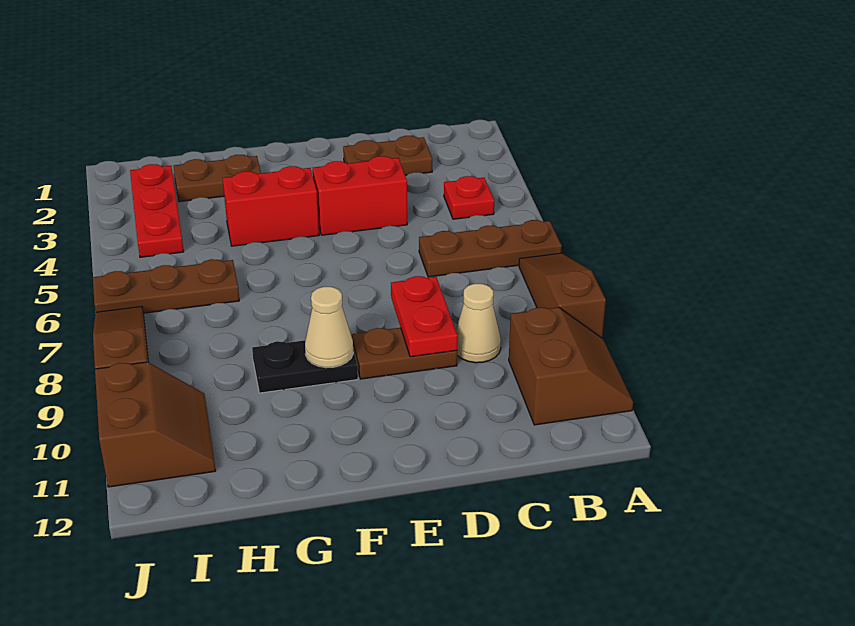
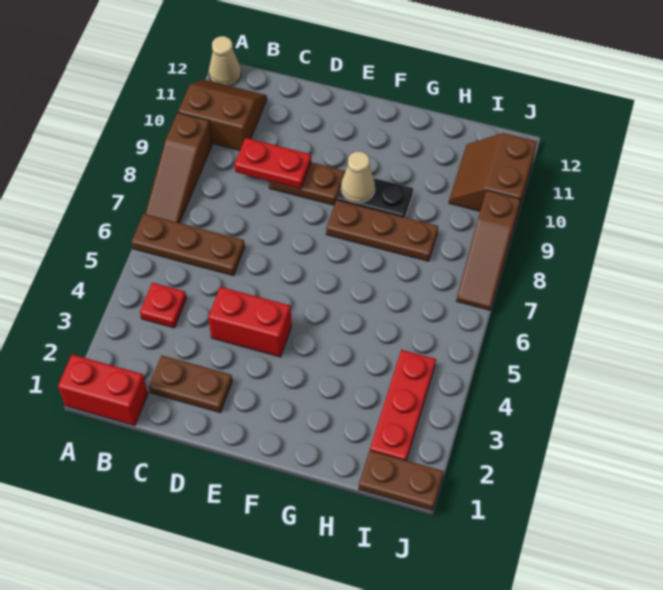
brown slope A10:B11 level 1 top B -> brown slope A10:B11 level 1 top 10
tan cone C9 level 1 -> tan cone A12 level 1
red plate D8:D9 level 2 -> red plate C9:D9 level 2
red brick F4:G4 level 1 -> red brick A1:B1 level 1
brown plate G2:H2 level 1 -> brown plate I1:J1 level 1
brown plate H6:J6 level 1 -> brown plate F8:H8 level 1

